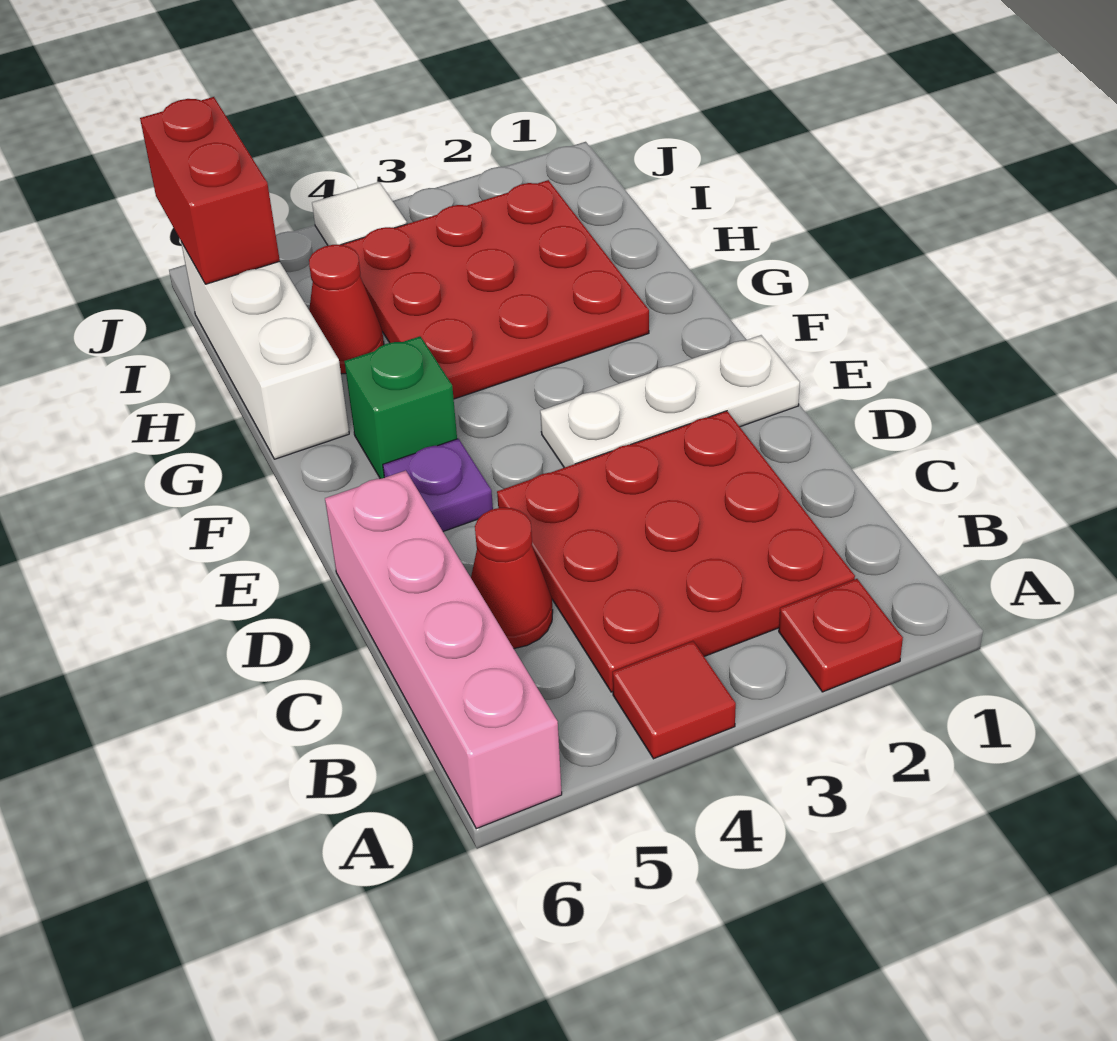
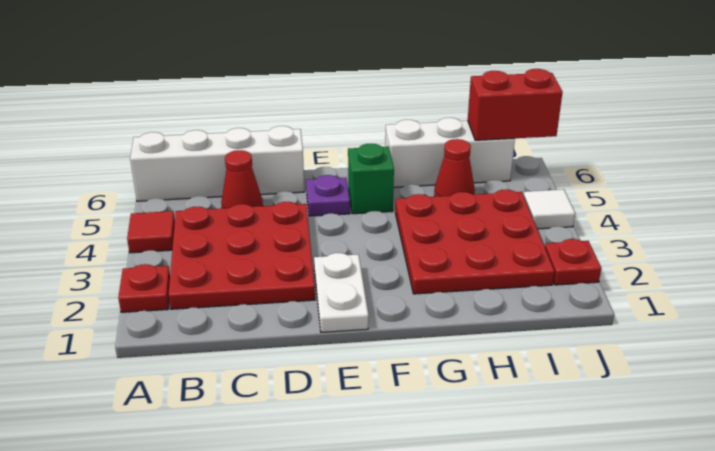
pink brick A6:D6 level 1 -> white brick A6:D6 level 1
white plate E1:E3 level 1 -> white plate E1:E2 level 1
none -> red plate J2 level 1

